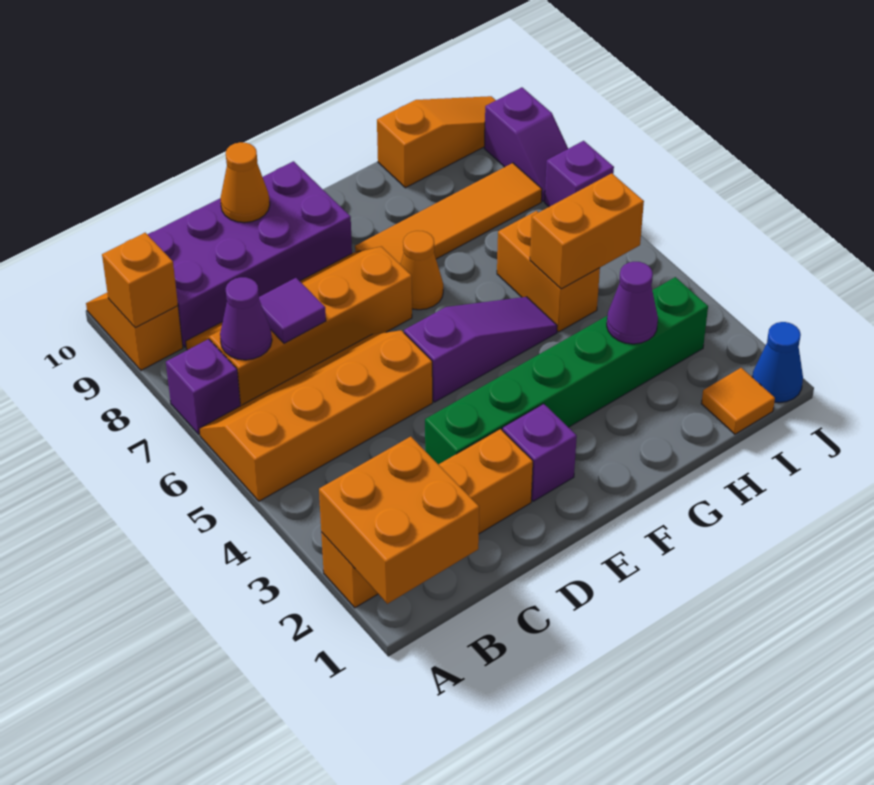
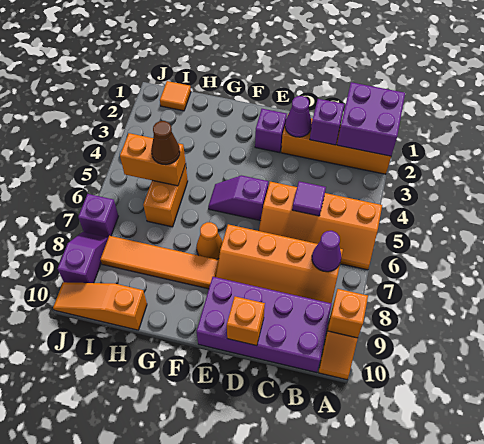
orange brick A1:B2 level 2 -> purple brick A1:B2 level 2
purple brick A7 level 1 -> purple brick C2 level 2
purple tile C7 level 2 -> purple tile C5 level 2
green brick D3:I3 level 1 -> none
orange cone D10 level 2 -> orange brick D10 level 2
purple slope E5:G5 level 1 top E -> purple slope E5:F5 level 1 top E
purple cone H3 level 2 -> purple cone D2 level 2
none -> brown cone H5 level 3
blue cone J1 level 1 -> none

